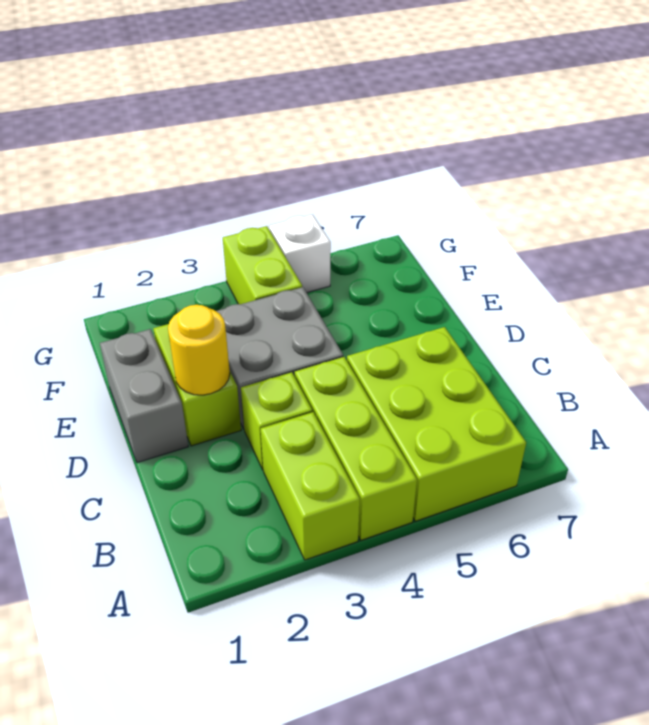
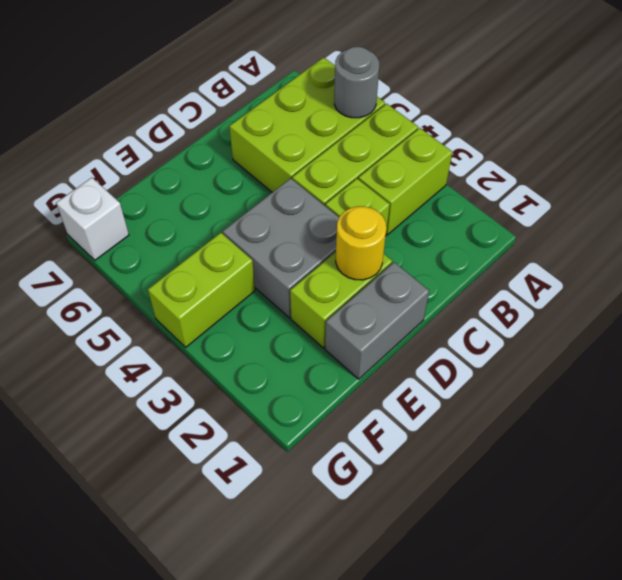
none -> grey round brick A5 level 2
white brick G5 level 1 -> white brick G7 level 1

